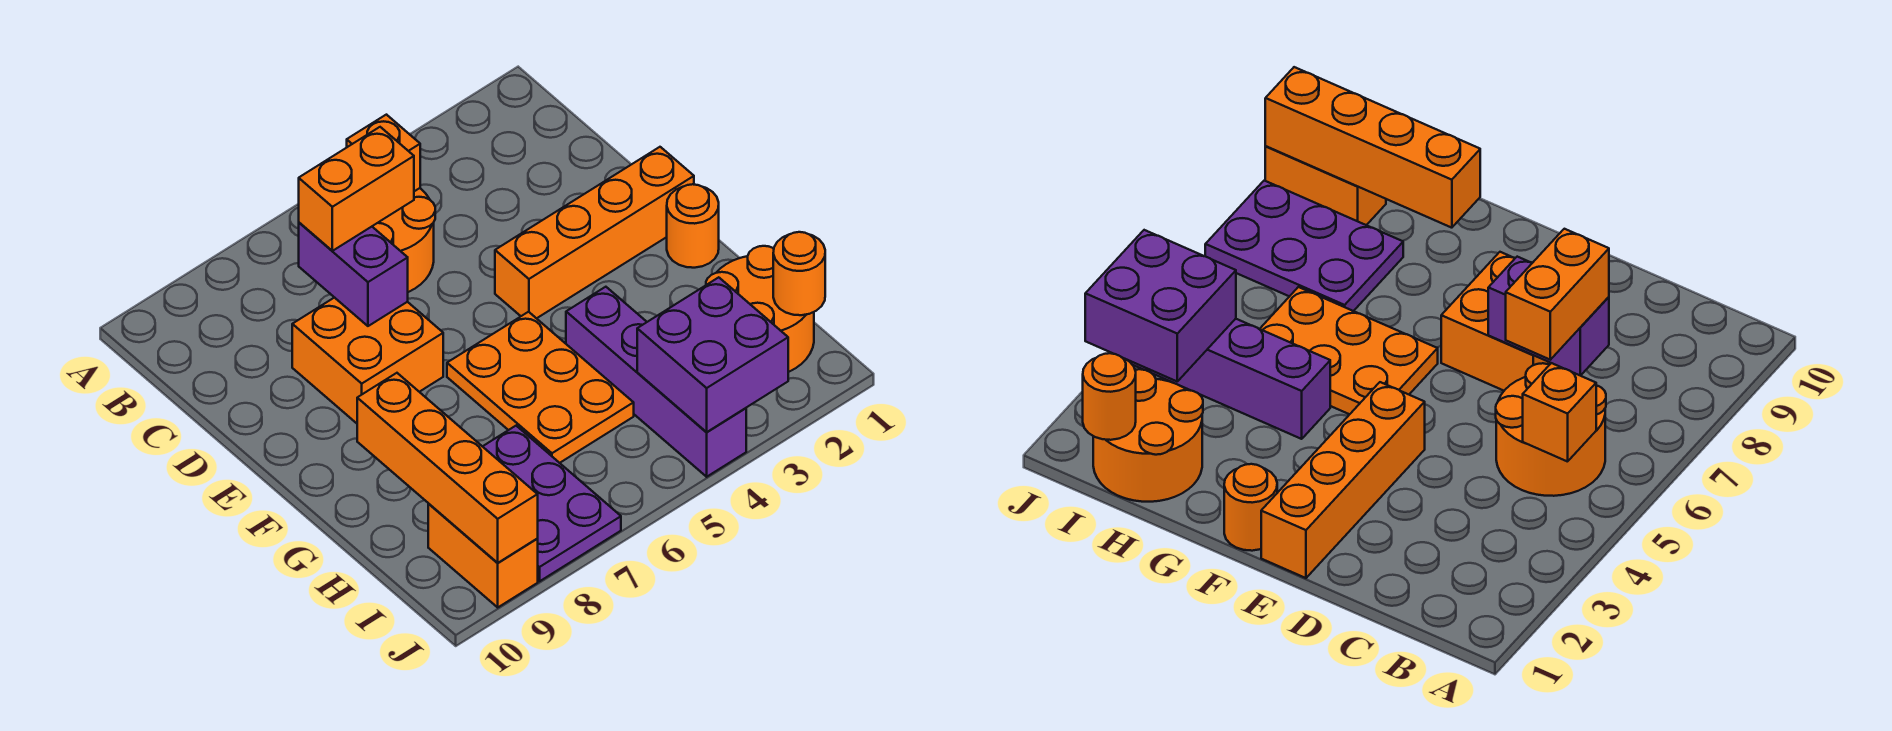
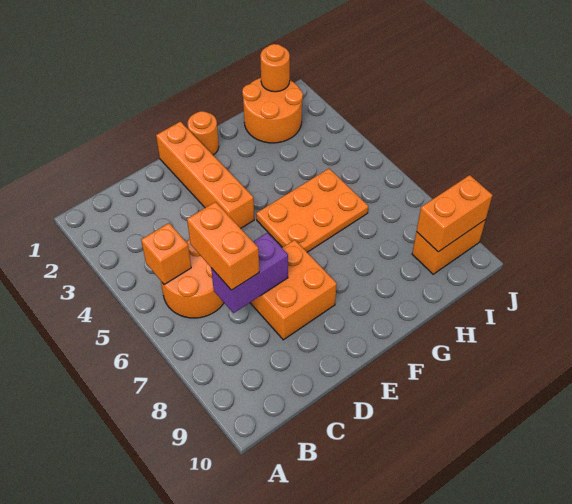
purple brick G4:J4 level 1 -> none
orange brick G9:J9 level 2 -> orange brick I9:J9 level 2
purple plate H7:J8 level 1 -> none
purple brick I3:J4 level 2 -> none

